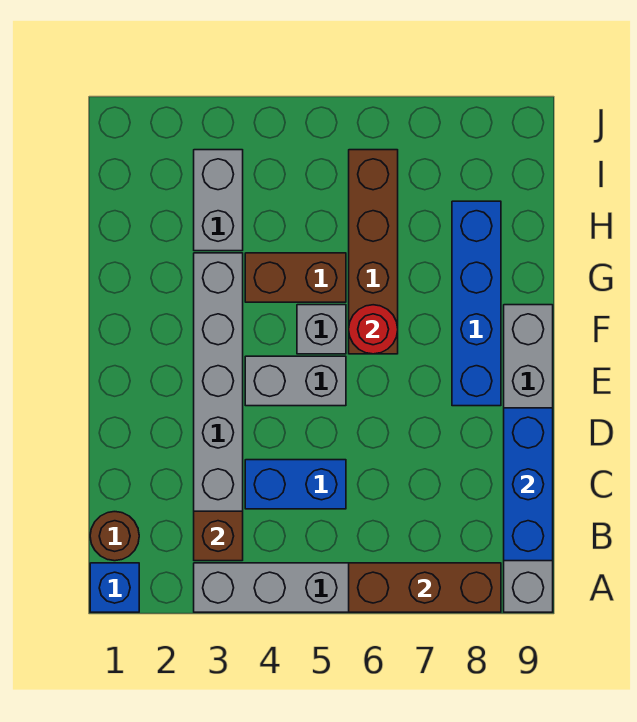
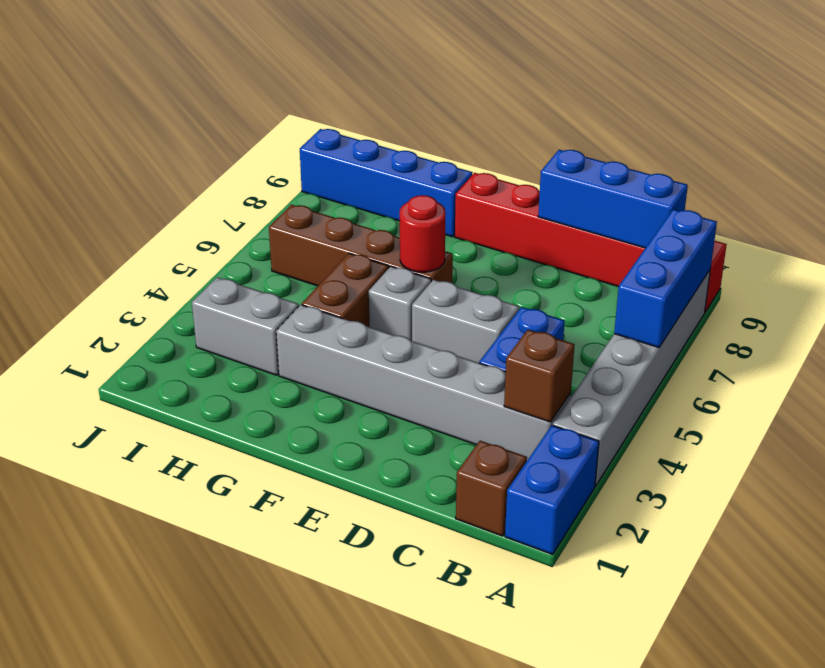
blue brick A1 level 1 -> blue brick A1:A2 level 1
brown brick A6:A8 level 2 -> blue brick A6:A8 level 2
grey brick A9:F9 level 1 -> red brick A9:F9 level 1
brown round brick B1 level 1 -> brown brick B1 level 1
grey brick E4:E5 level 1 -> grey brick D5:E5 level 1
blue brick E8:H8 level 1 -> blue brick G9:J9 level 1

